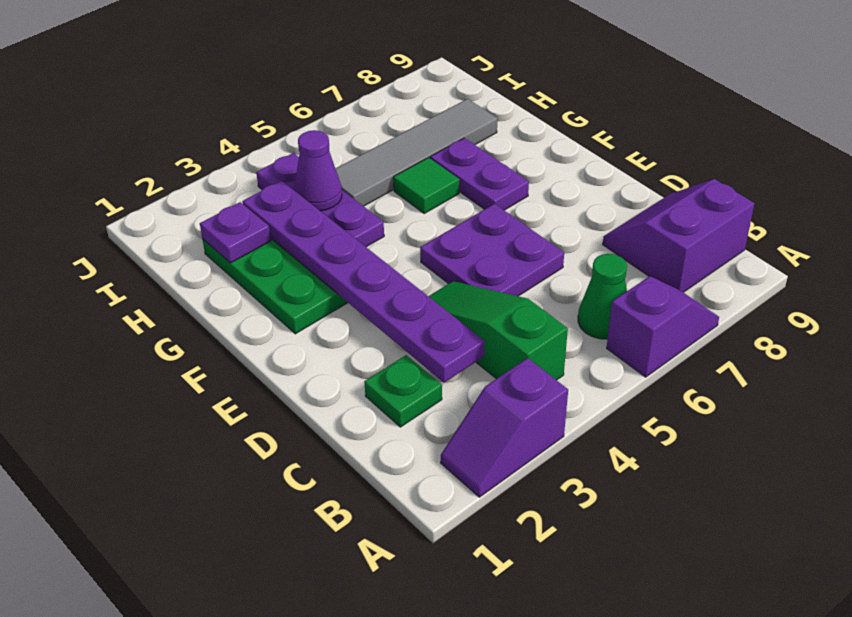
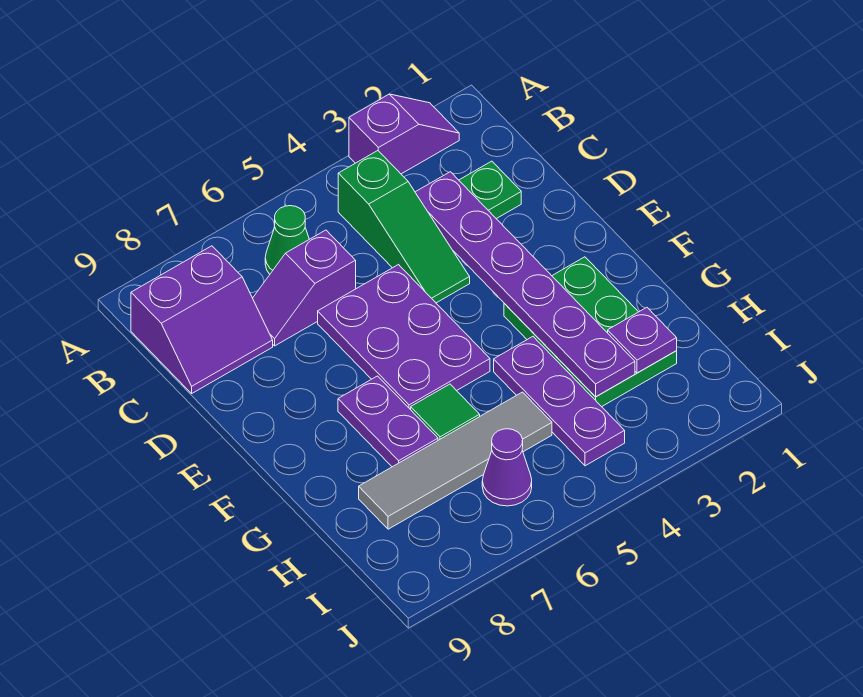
purple slope A6:A7 level 1 top 6 -> purple slope C6:C7 level 1 top 6
purple plate D5:E6 level 1 -> purple plate D5:F6 level 1
purple cone H4 level 2 -> purple cone I6 level 1

